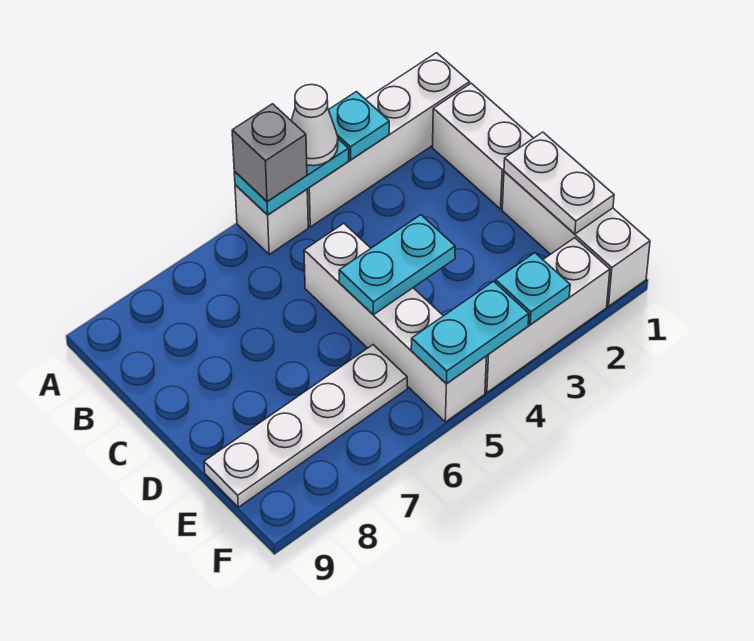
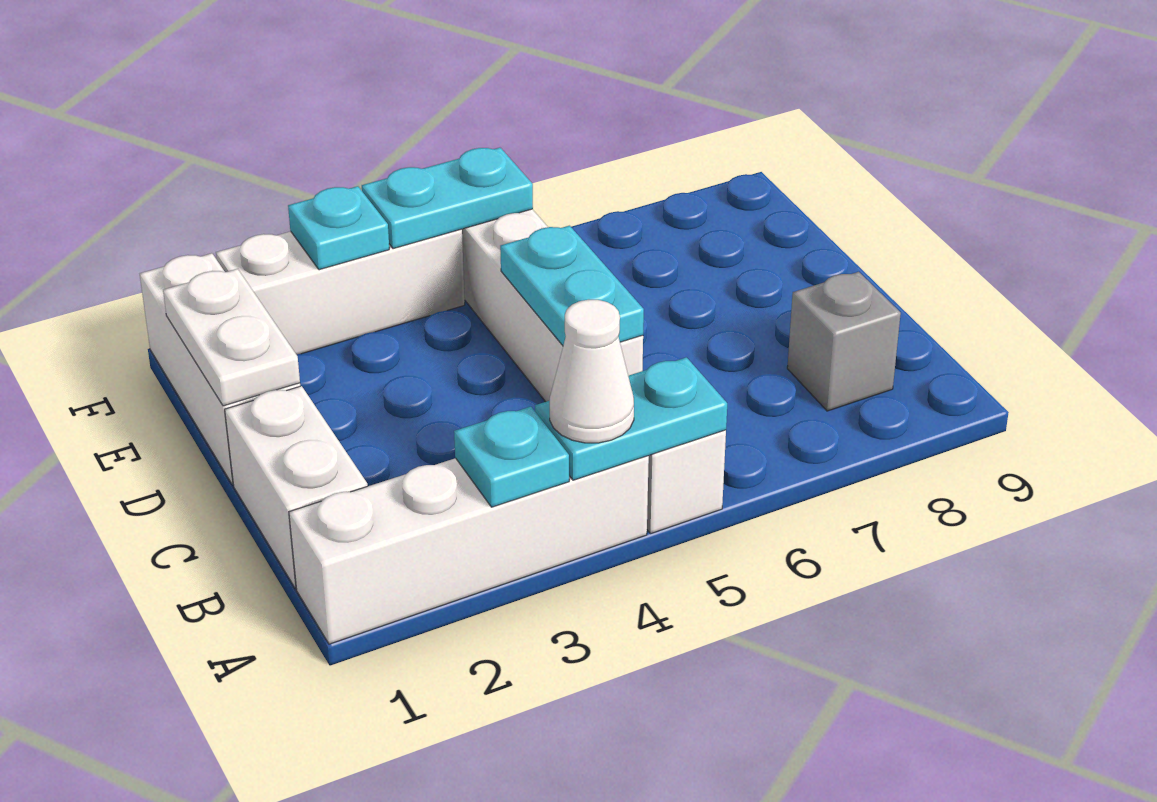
grey brick A5 level 3 -> grey brick B8 level 1
cyan plate D4:D5 level 2 -> cyan plate C5:D5 level 2
white plate E6:E9 level 1 -> none

